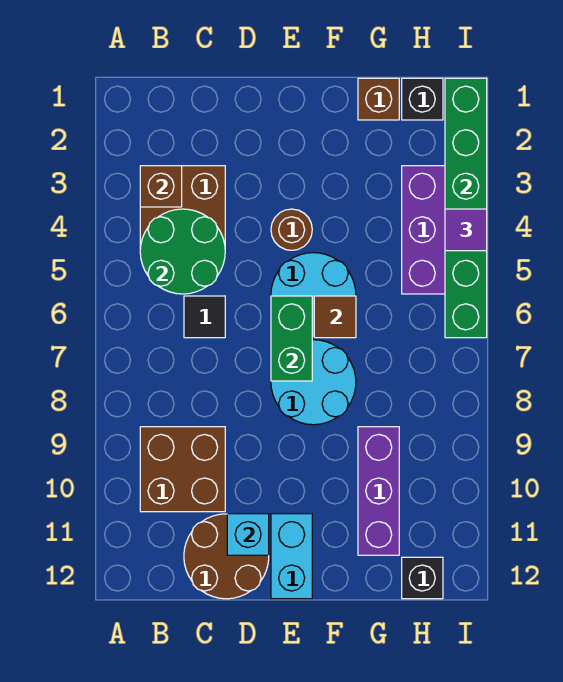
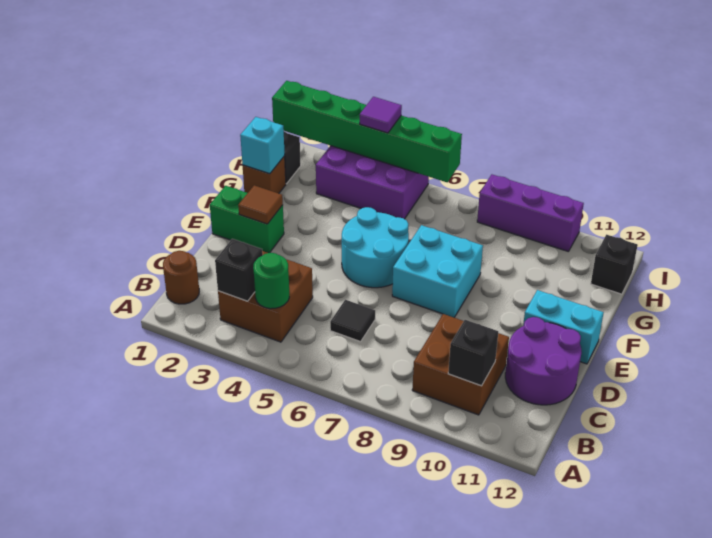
brown brick B3 level 2 -> black brick B3 level 2
green round brick B4:C5 level 2 -> green round brick B4 level 2
none -> black brick B10 level 2
brown round brick C11:D12 level 1 -> purple round brick C11:D12 level 1
cyan brick D11 level 2 -> cyan brick G1 level 2
brown round brick E4 level 1 -> brown round brick B1 level 1
green brick E6:E7 level 2 -> green brick E1:E2 level 1
cyan round brick E7:F8 level 1 -> cyan brick E7:F8 level 1
brown tile F6 level 2 -> brown tile E2 level 2
purple brick G9:G11 level 1 -> purple brick I8:I10 level 1

